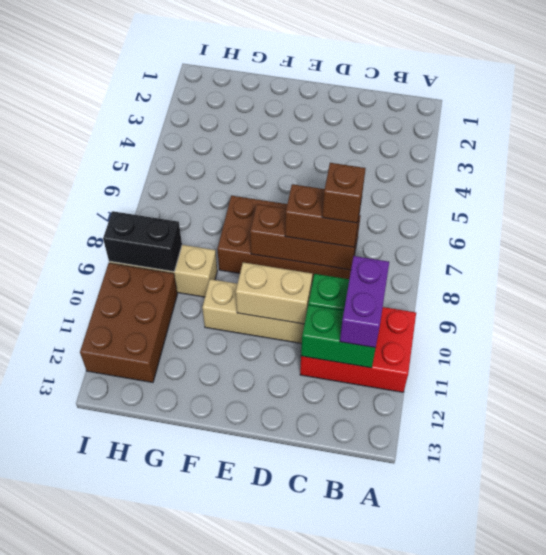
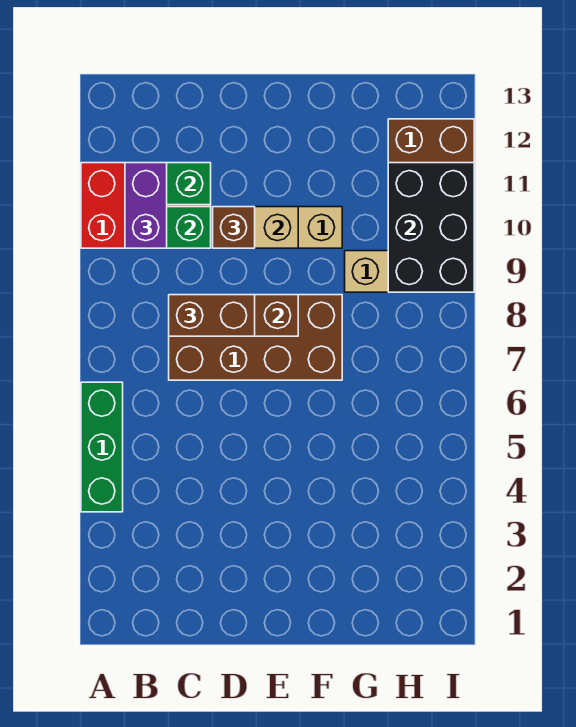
none -> green brick A4:A6 level 1
brown brick C8 level 4 -> brown brick D10 level 3
black brick H9:I9 level 2 -> black brick H9:I11 level 2

